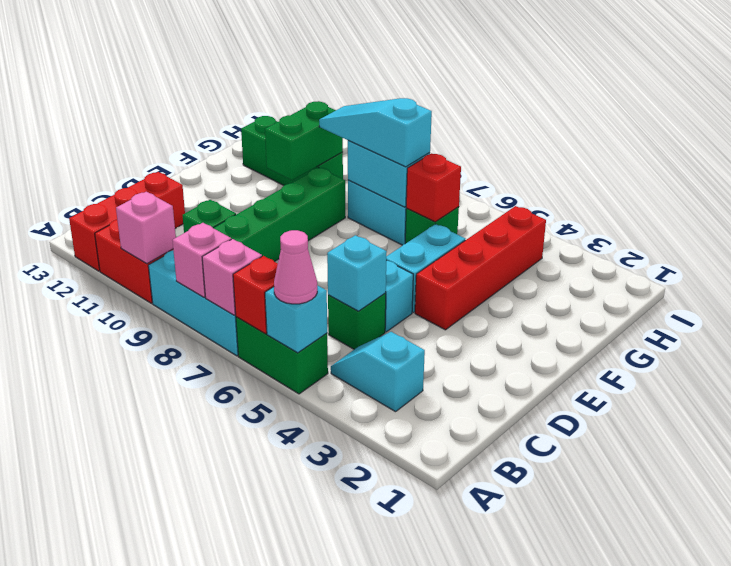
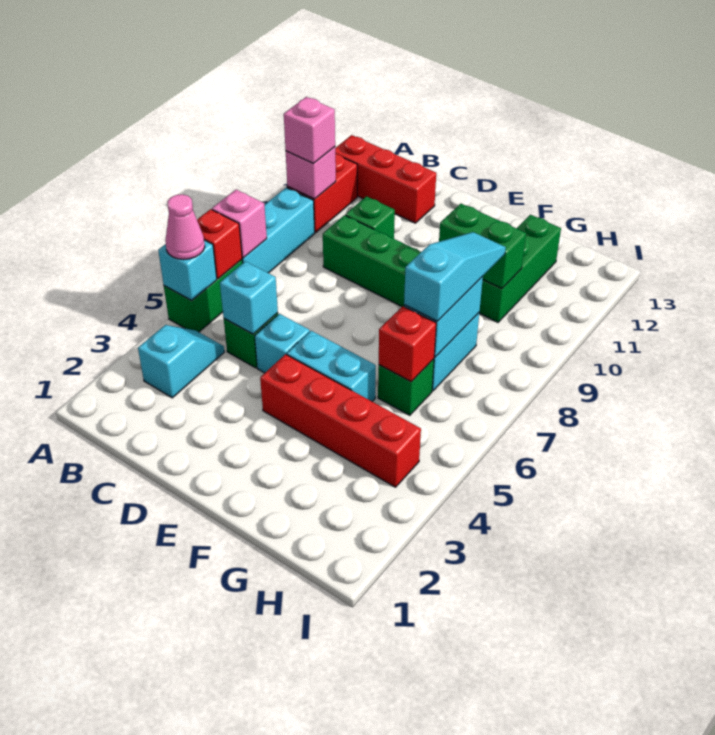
pink brick A8 level 2 -> pink brick A10 level 3

